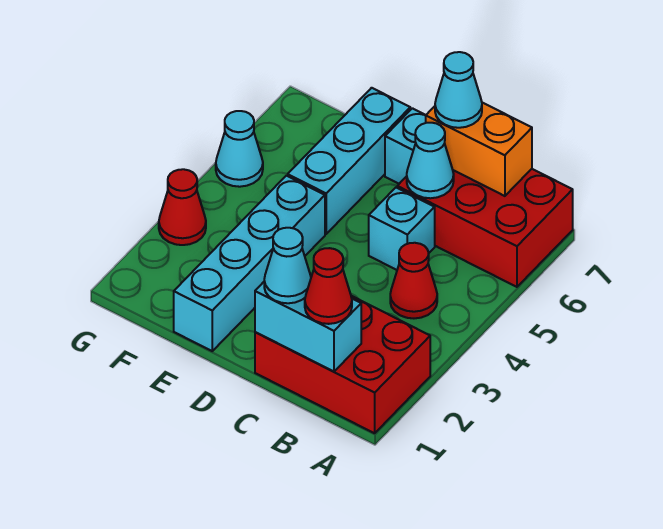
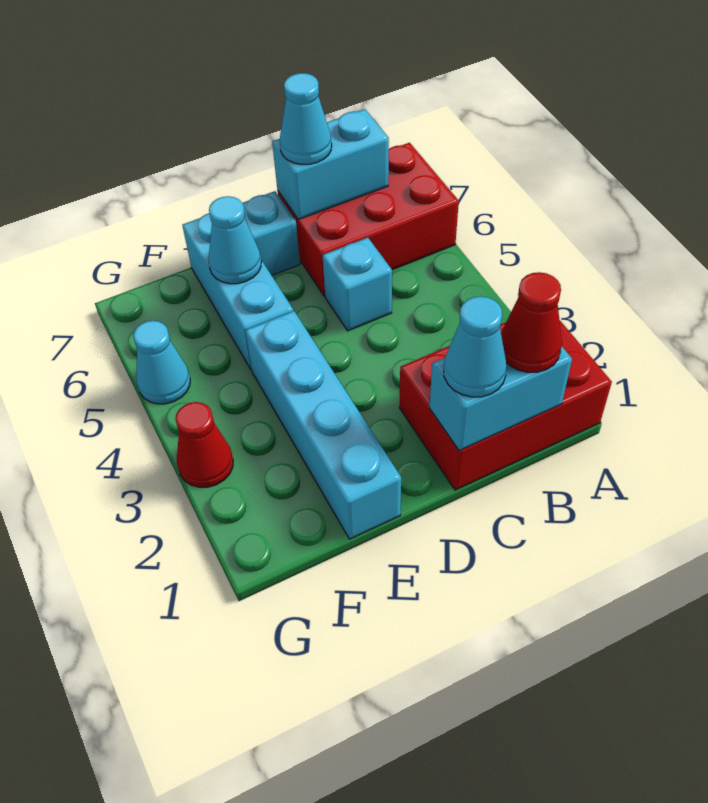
red cone B4 level 1 -> none
orange brick B7:C7 level 2 -> cyan brick B7:C7 level 2
cyan cone C6 level 2 -> cyan cone E6 level 2

